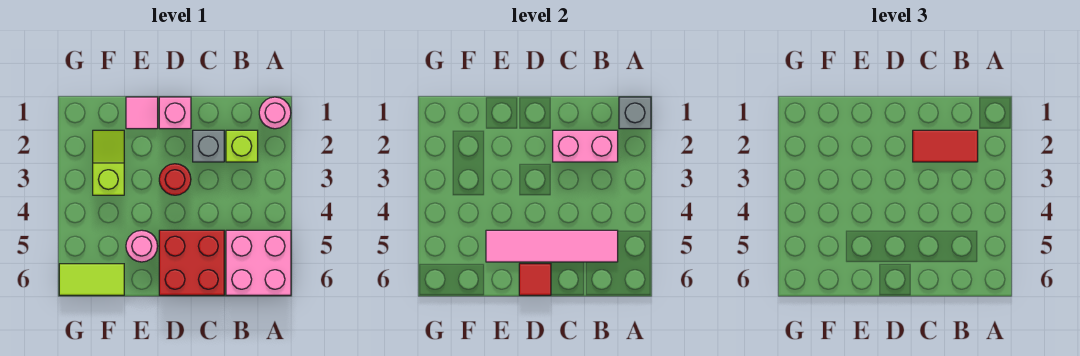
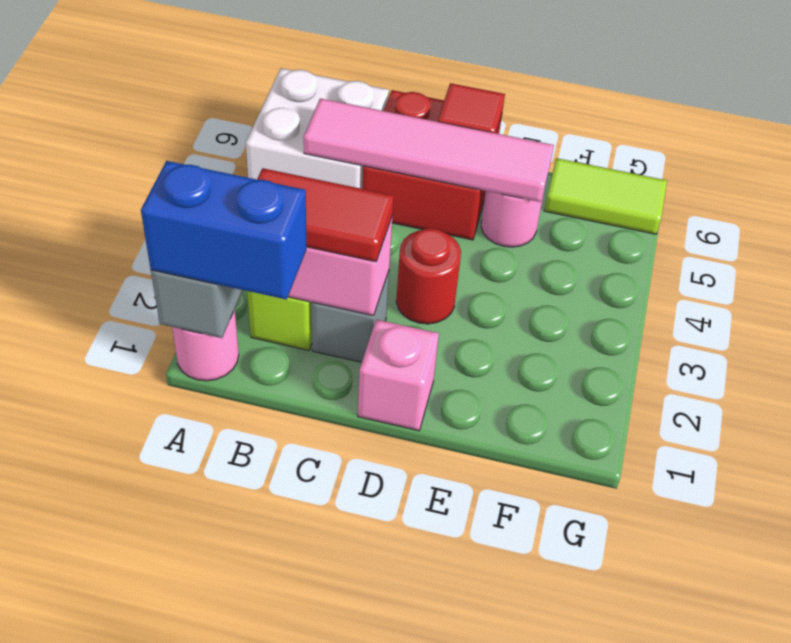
none -> blue brick A1:B1 level 3
pink brick A5:B6 level 1 -> white brick A5:B6 level 1
pink tile E1 level 1 -> none
lime slope F2:F3 level 1 top 3 -> none

